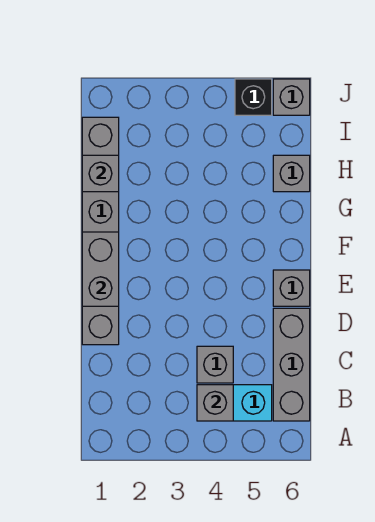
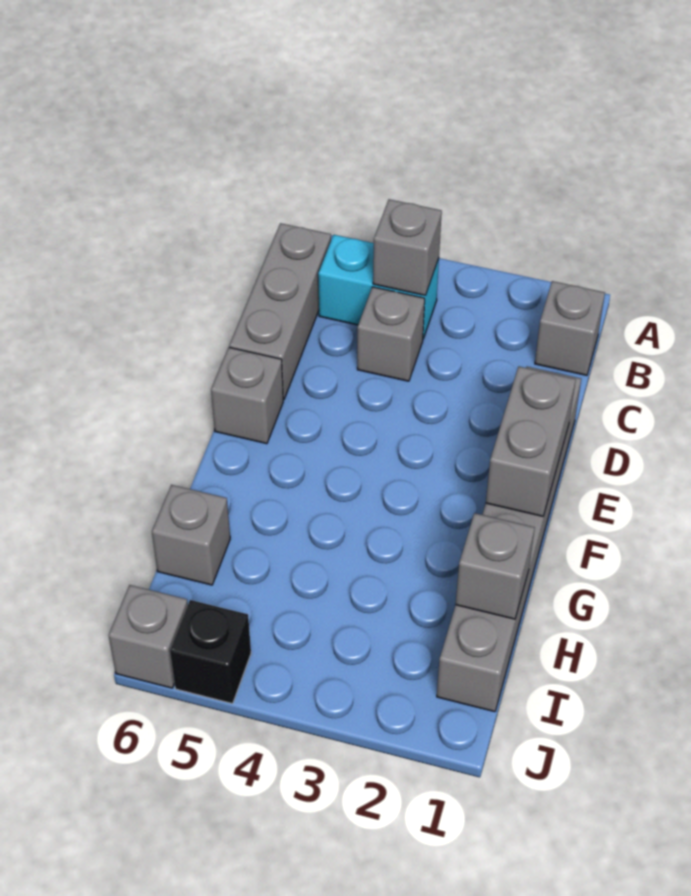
none -> grey brick B1 level 1

